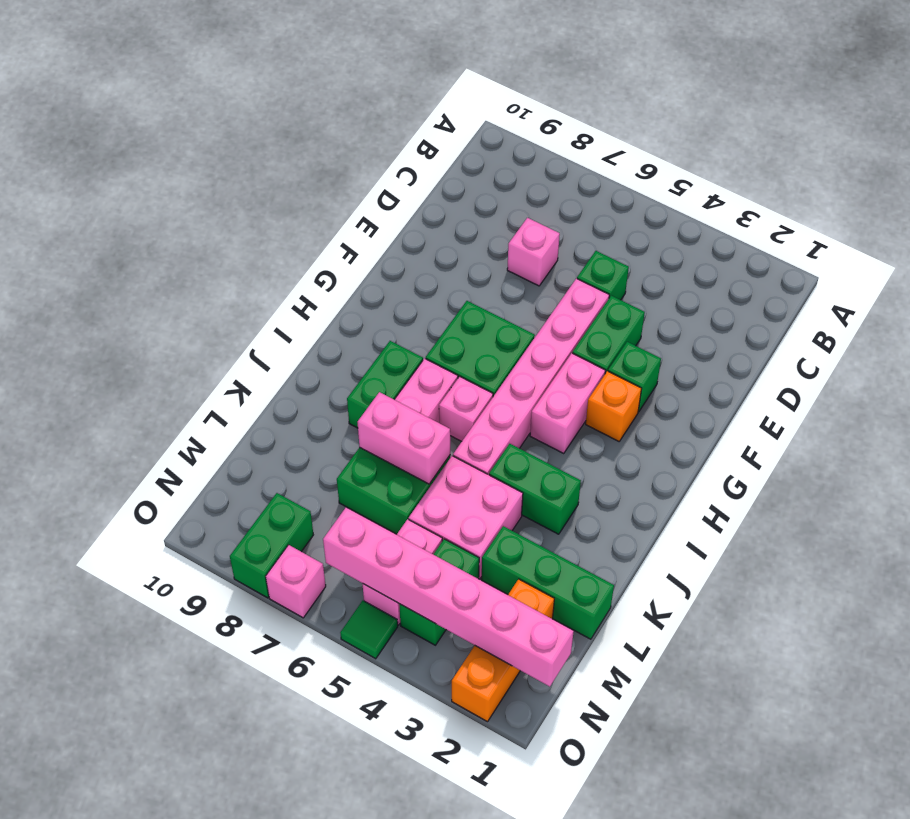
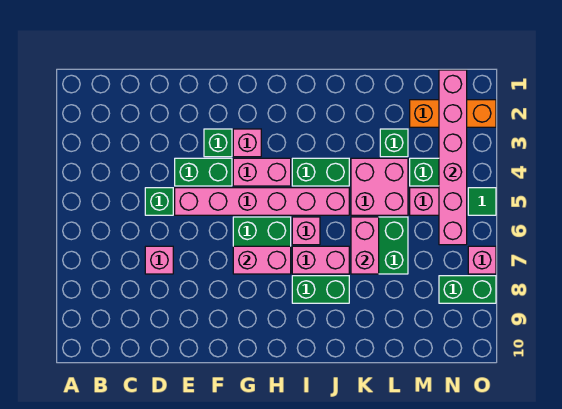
orange brick G3 level 1 -> pink brick G3 level 1
none -> pink brick G7:H7 level 2
green brick J3:J4 level 1 -> green brick I4:J4 level 1
green brick L1:L3 level 1 -> green brick L3 level 1

